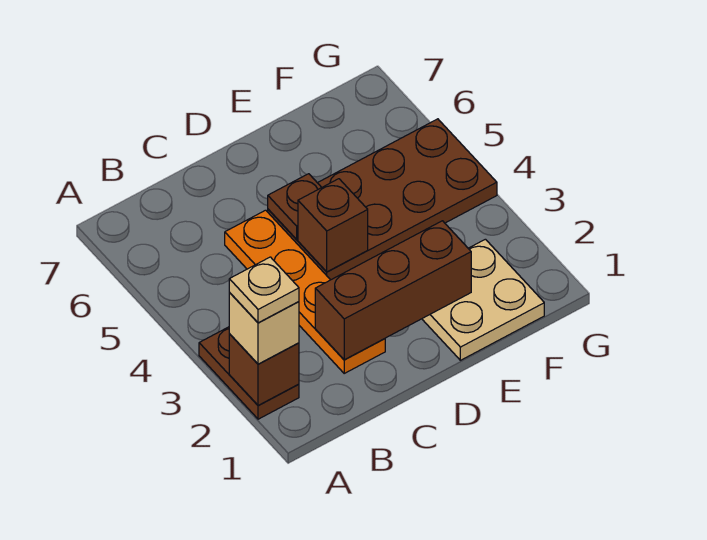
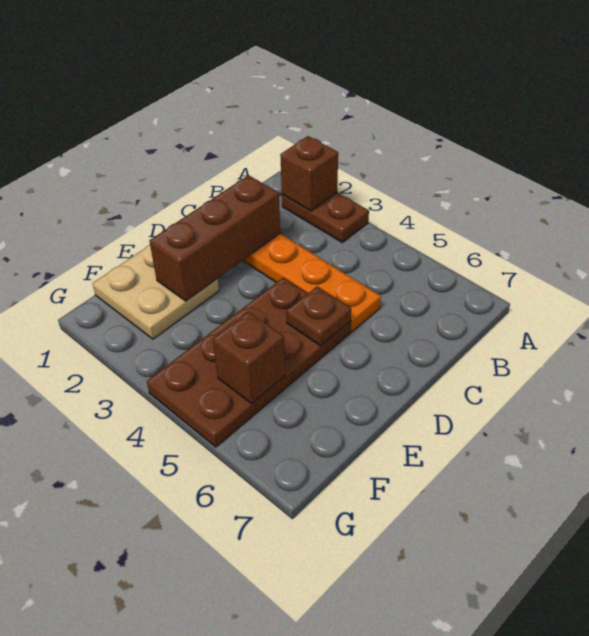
tan brick A2 level 3 -> none
tan plate A2 level 4 -> none
brown brick D4 level 2 -> brown brick F5 level 2

